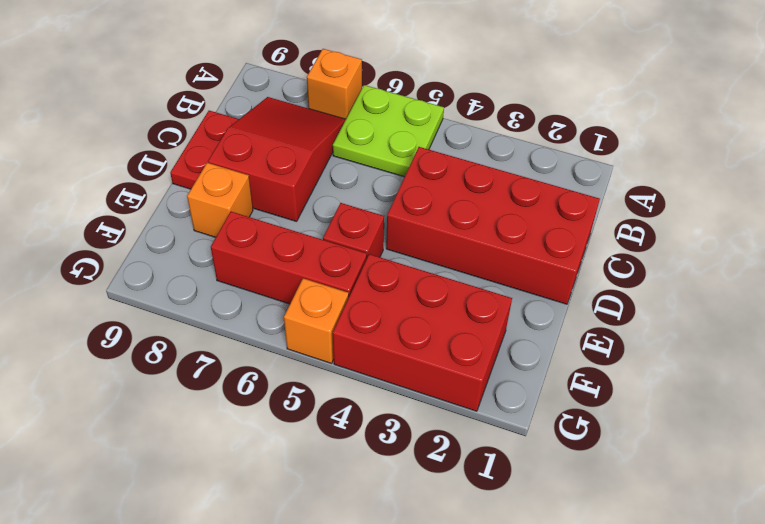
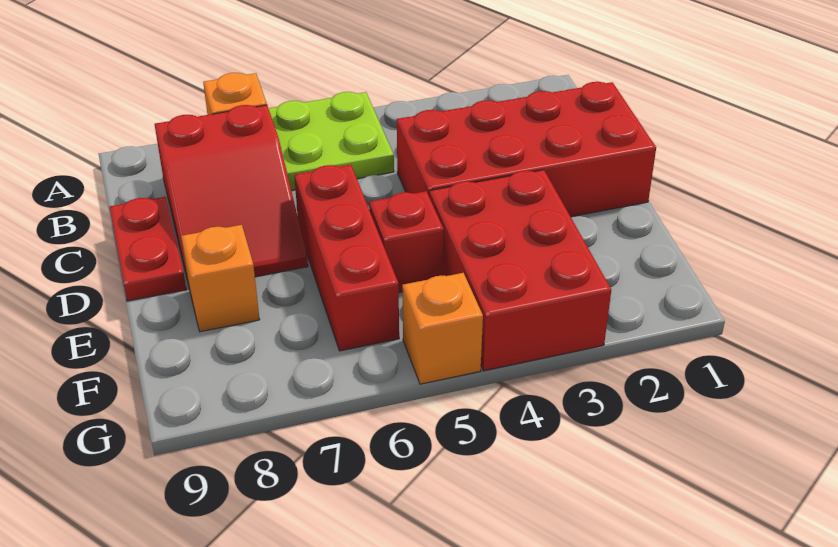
red slope B7:D8 level 1 top D -> red slope B7:D8 level 1 top B
red brick F2:G4 level 1 -> red brick E3:G4 level 1
red brick F5:F7 level 1 -> red brick D6:F6 level 1

